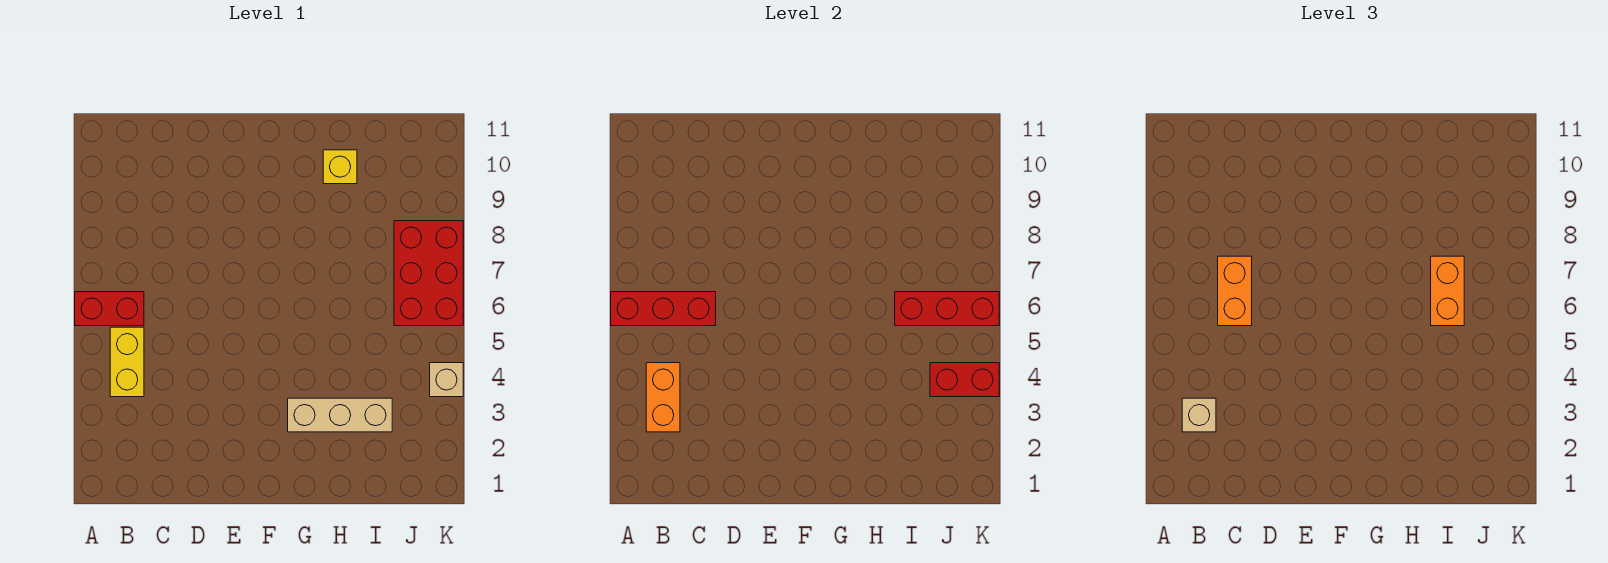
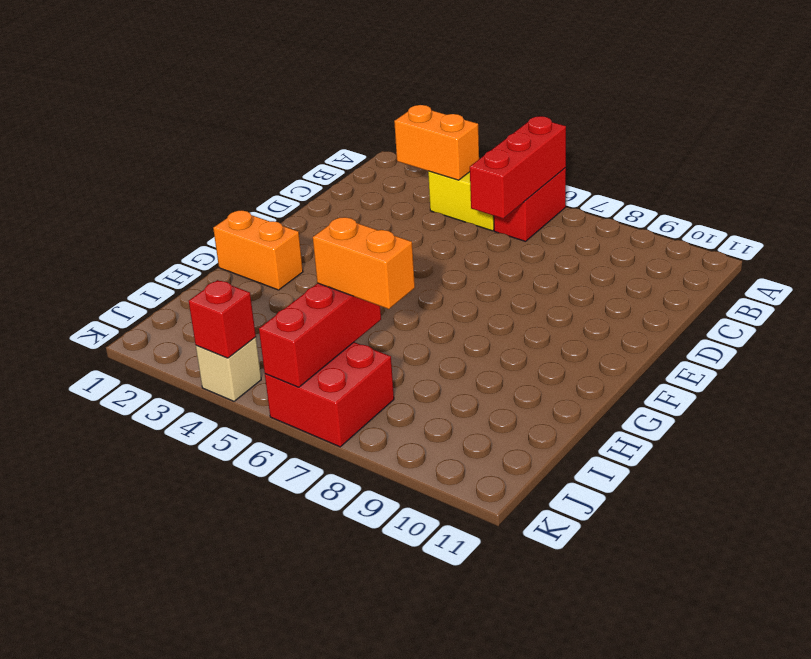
tan brick B3 level 3 -> none
orange brick C6:C7 level 3 -> orange brick G1:G2 level 1
tan brick G3:I3 level 1 -> none
yellow brick H10 level 1 -> none
red brick J4:K4 level 2 -> red brick K4 level 2
red brick J6:K8 level 1 -> red brick J6:K7 level 1

